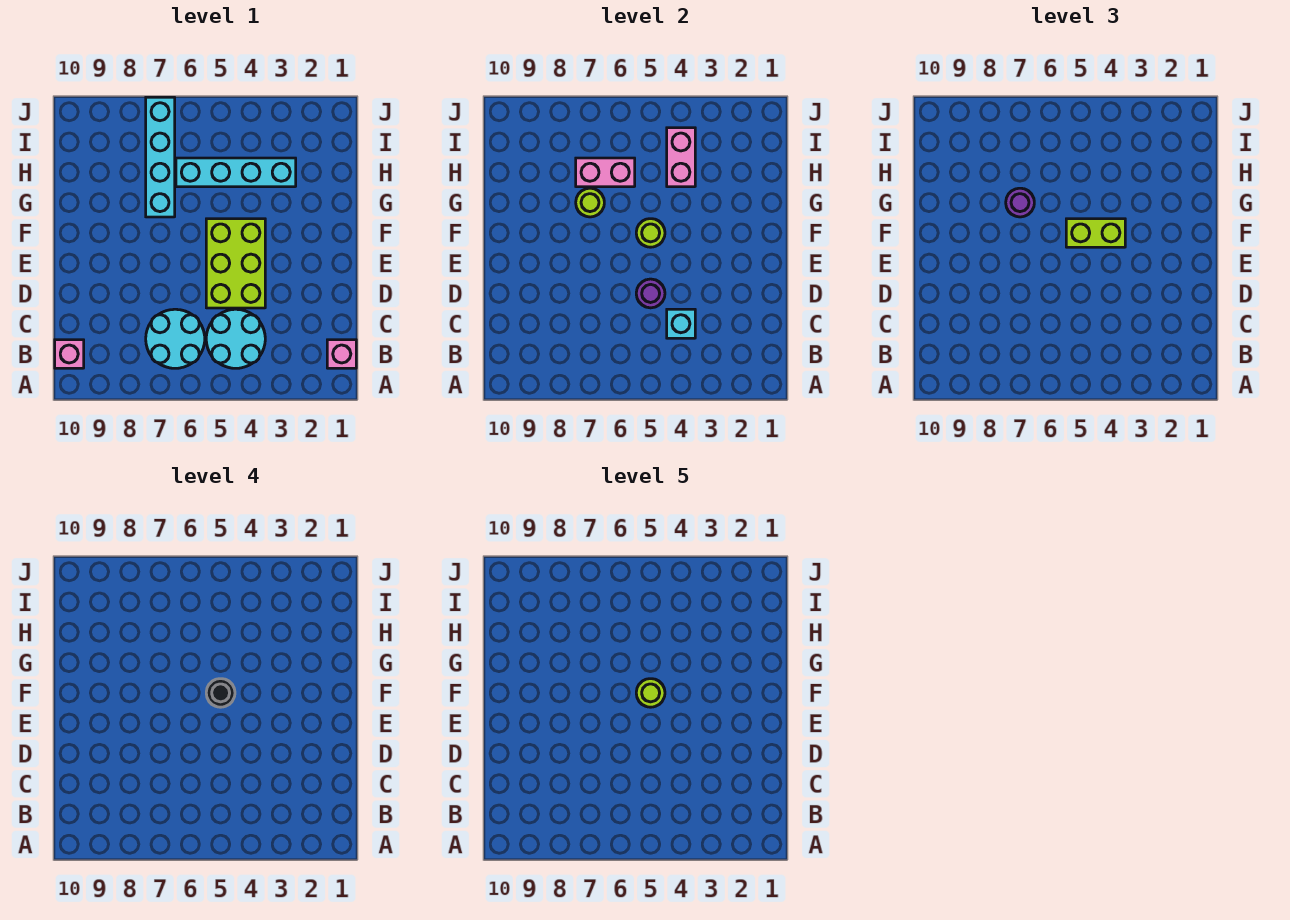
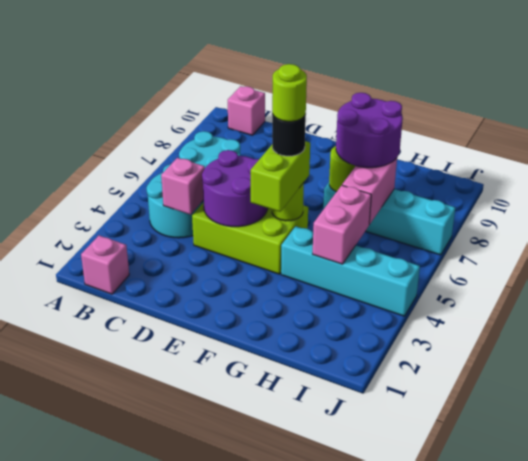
cyan brick C4 level 2 -> pink brick C4 level 2
purple round brick D5 level 2 -> purple round brick D4:E5 level 2
purple round brick G7 level 3 -> purple round brick G7:H8 level 3
cyan brick H3:H6 level 1 -> cyan brick G4:J4 level 1
pink brick H4:I4 level 2 -> pink brick H4:H5 level 2

